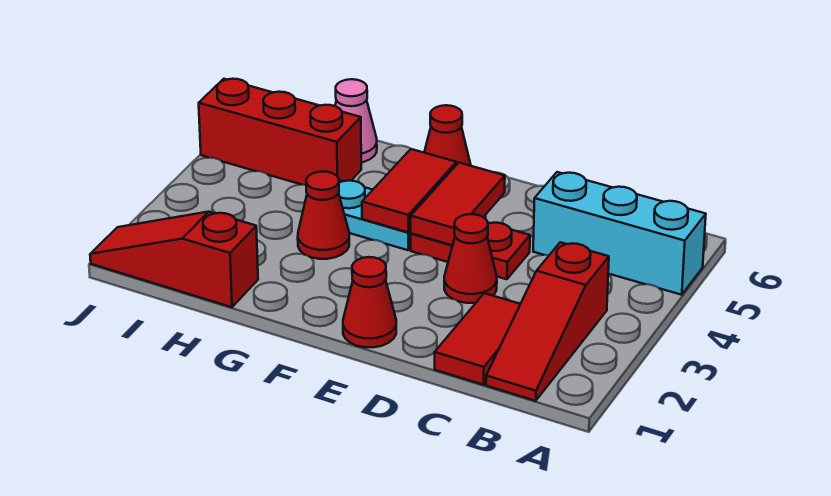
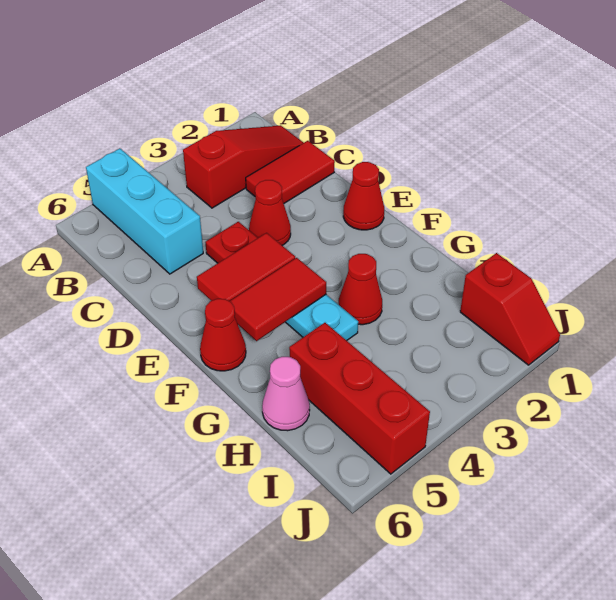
red slope H1:J1 level 1 top H -> red slope I1:J1 level 1 top I

